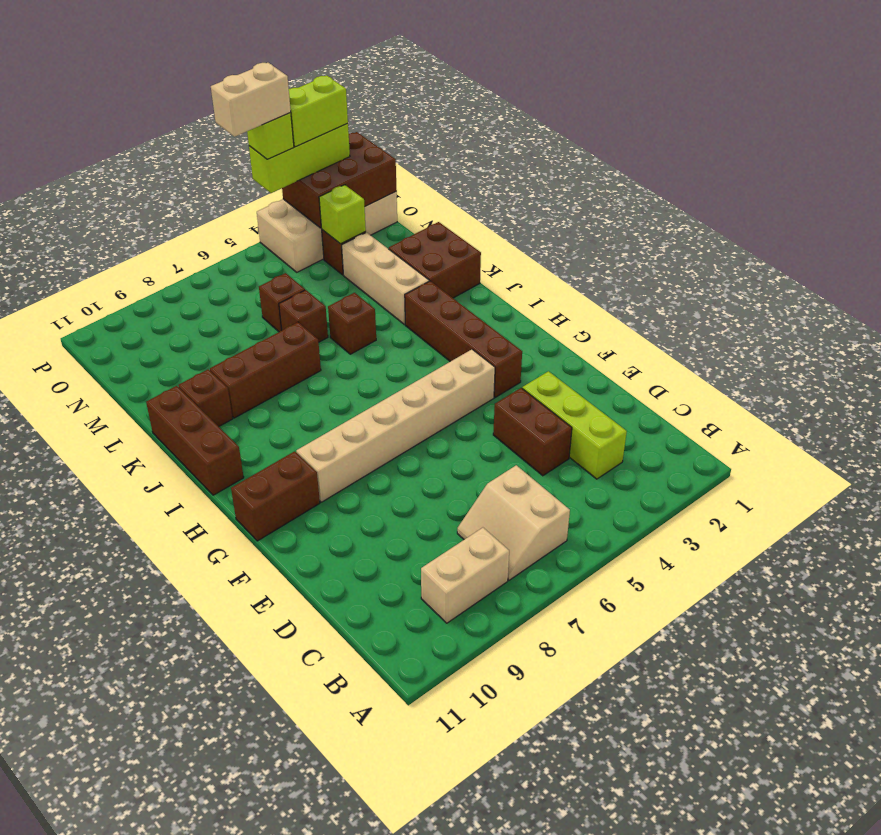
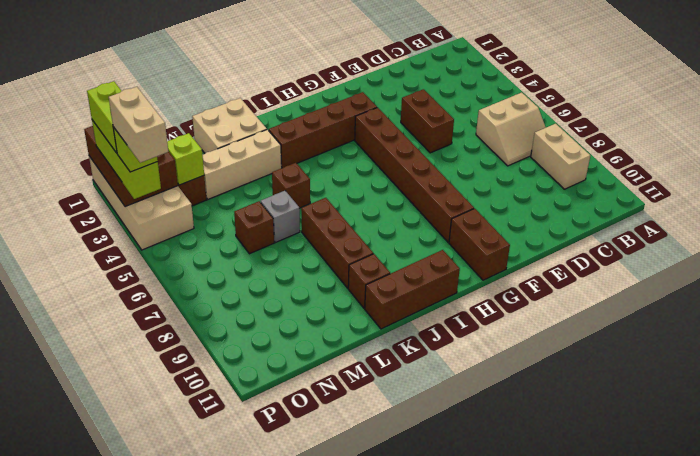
lime brick C3:E3 level 1 -> none
brown brick D4:E4 level 1 -> brown brick E4:E5 level 1
tan brick G4:G9 level 1 -> brown brick G4:G9 level 1
brown brick K1:L2 level 1 -> tan brick K1:L2 level 1
brown brick L6 level 1 -> grey brick L6 level 1

